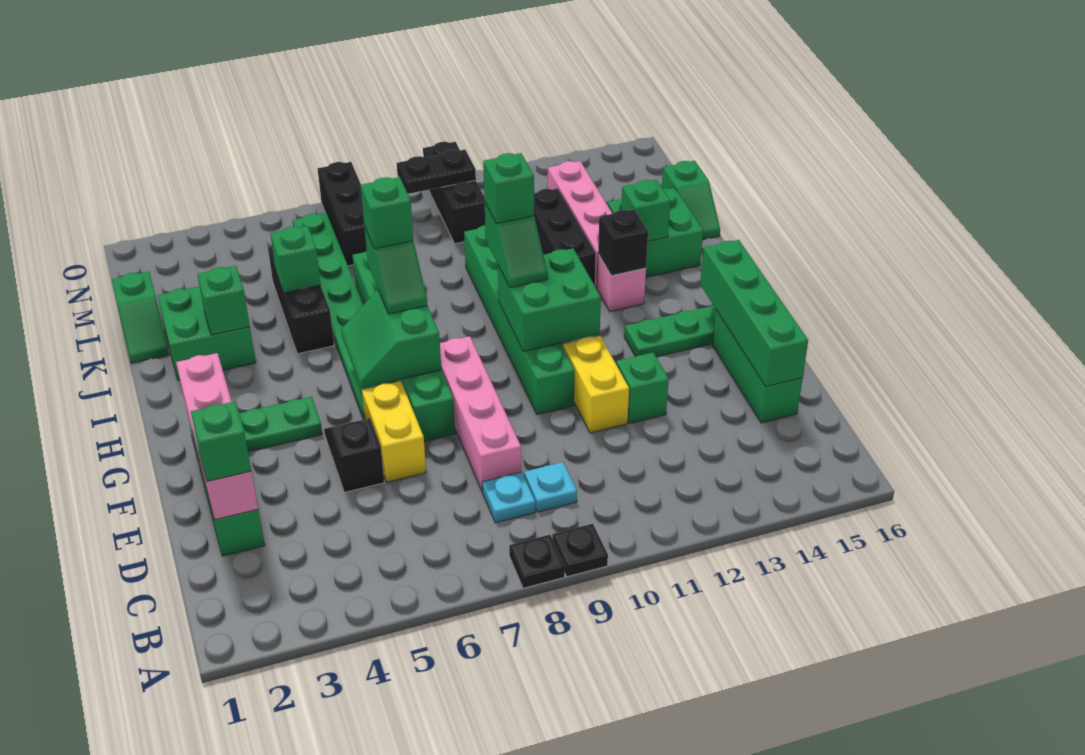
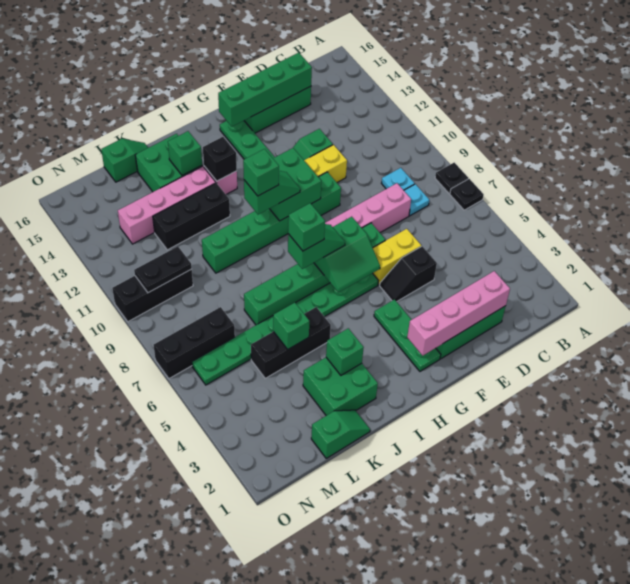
black plate A9 level 1 -> black plate A7 level 1
green brick D2 level 3 -> none
black plate N9:N10 level 2 -> black plate M10:N10 level 2

